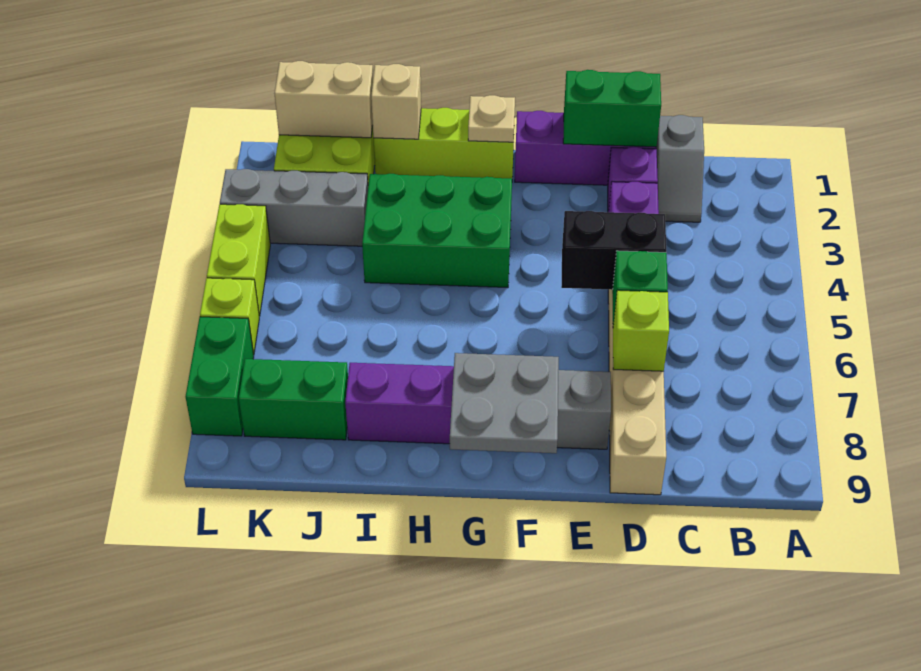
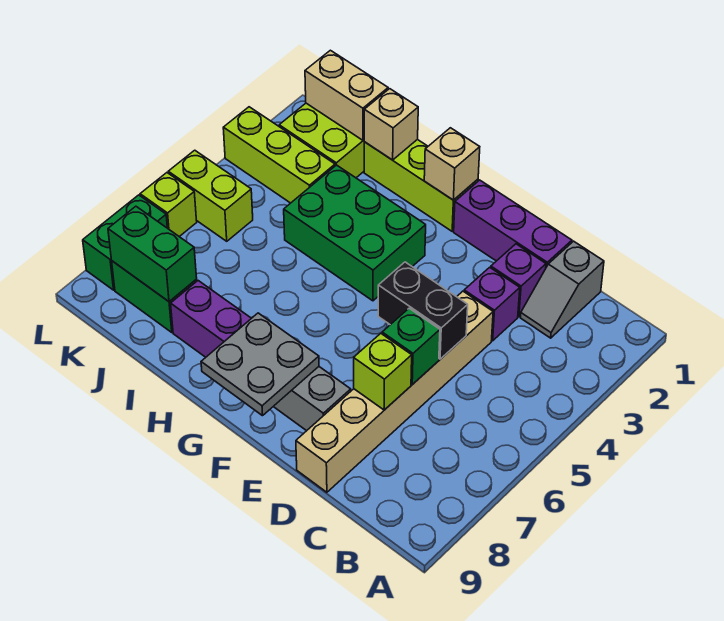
green brick D1:E1 level 2 -> green brick J8:K8 level 2
tan plate G1 level 2 -> tan brick G1 level 2
grey brick J3:L3 level 1 -> lime brick J3:L3 level 1
lime brick L4:L5 level 1 -> lime brick K5:L5 level 1

